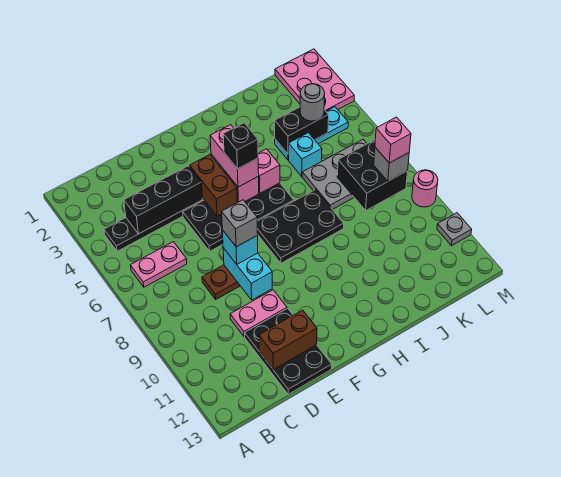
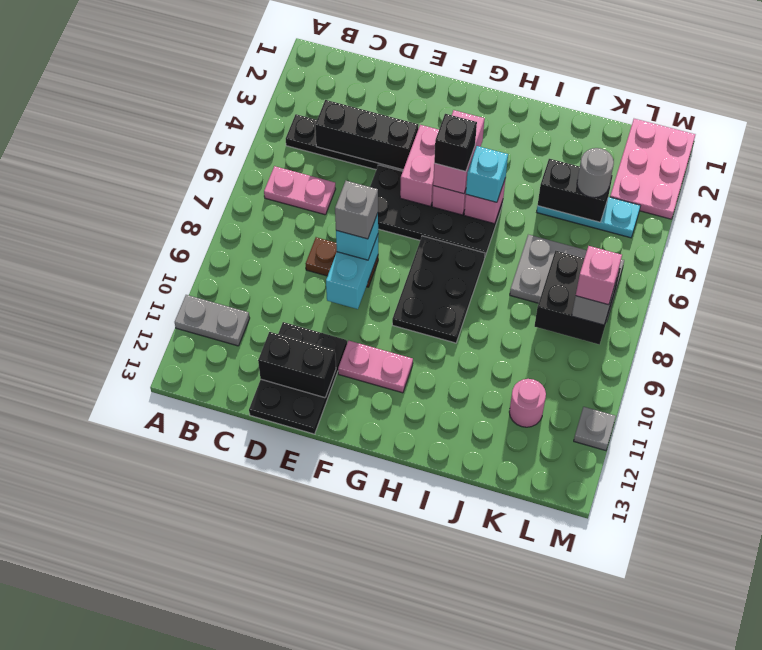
none -> grey plate A11:B11 level 1
pink plate D10:E10 level 1 -> pink plate F11:G11 level 1
brown brick D12:E12 level 2 -> black brick D12:E12 level 2
brown brick F4:F5 level 2 -> pink brick F4:F5 level 2
black plate G7:I8 level 1 -> black plate G7:H9 level 1
cyan brick J5 level 1 -> cyan brick H5 level 3
pink round brick M9 level 1 -> pink round brick K11 level 1

